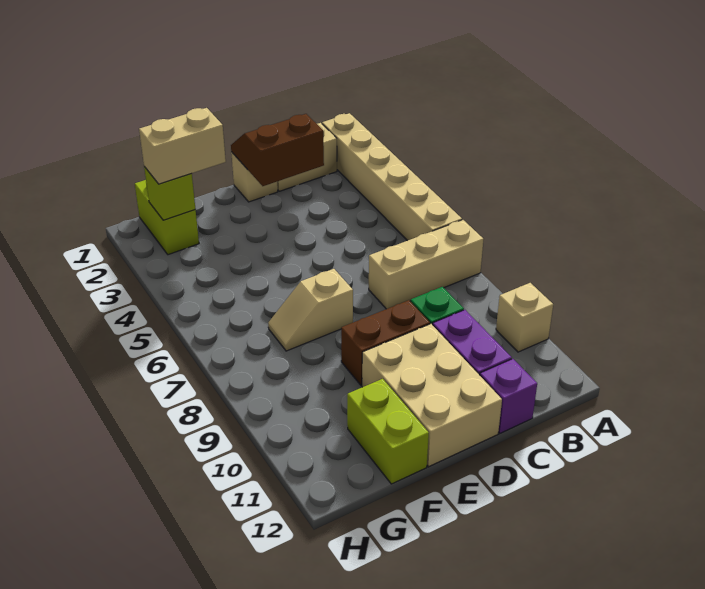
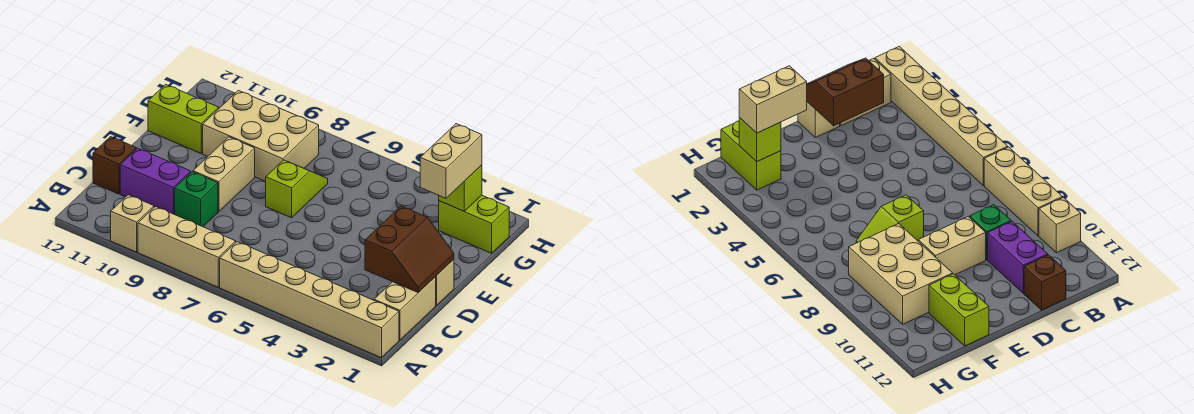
tan brick A7:C7 level 1 -> tan brick A7:A9 level 1
purple brick C12 level 1 -> brown brick C12 level 1
brown brick D9:E9 level 1 -> tan brick D9:E9 level 1
tan brick D10:E12 level 1 -> tan brick F8:G10 level 1
tan slope E7:F7 level 1 top E -> lime slope E7:F7 level 1 top E

